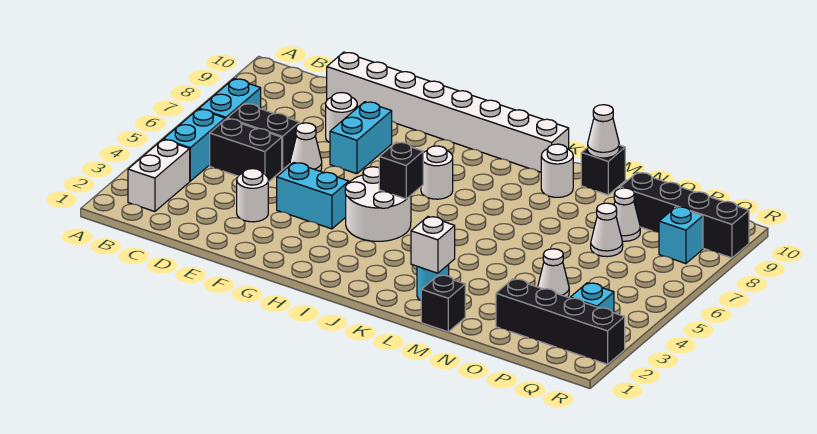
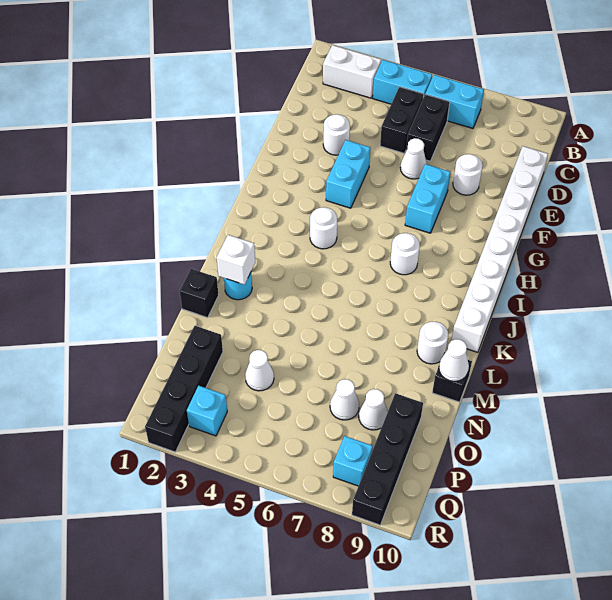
cyan brick F7:F8 level 1 -> cyan brick F7:G7 level 1
white round brick H4:I5 level 1 -> white round brick I4 level 1
black brick I5 level 2 -> none

